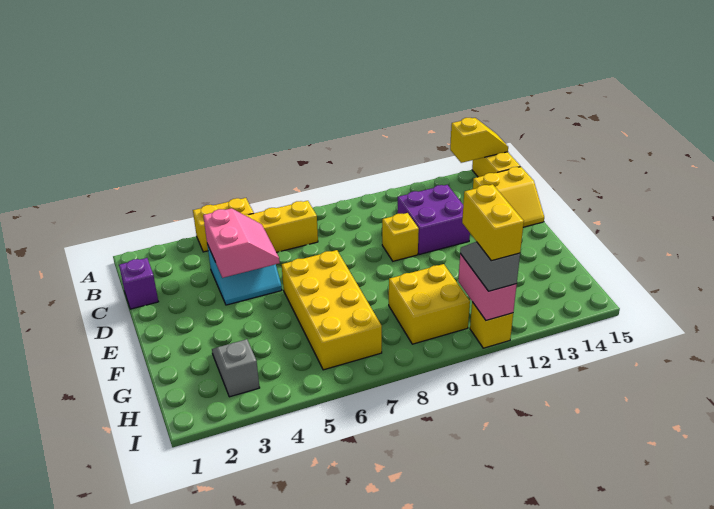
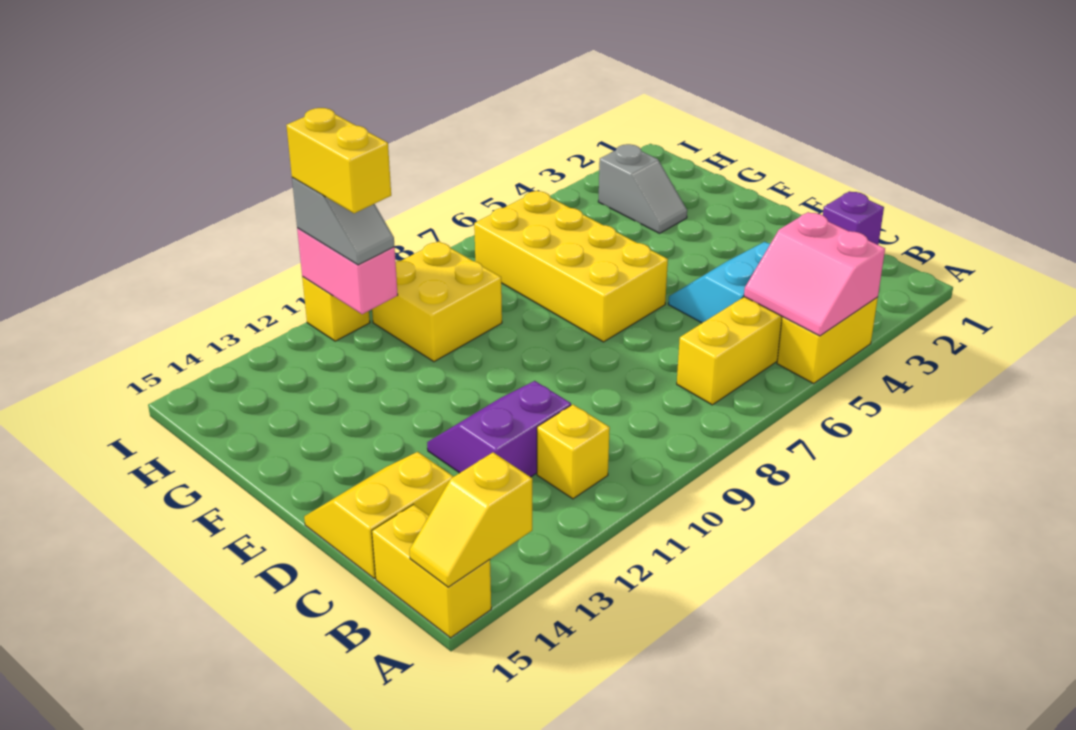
pink slope C4:D5 level 2 top 4 -> pink slope A4:B5 level 2 top 4
purple brick C11:D12 level 1 -> purple slope C11:D12 level 1 top C
yellow brick D10 level 1 -> yellow brick B11 level 1

